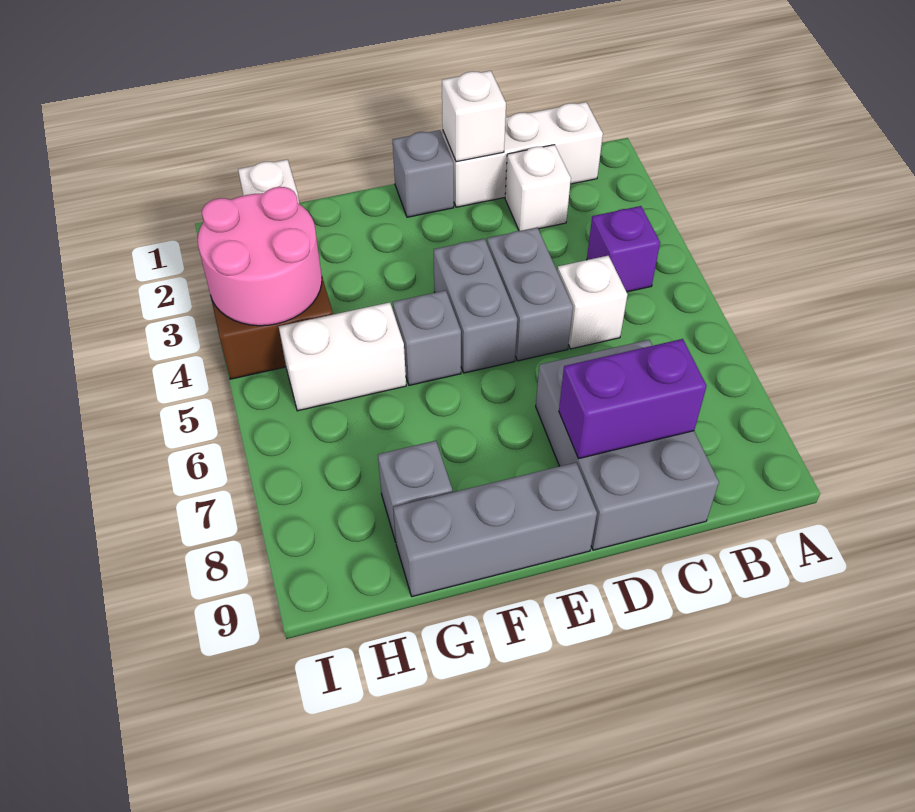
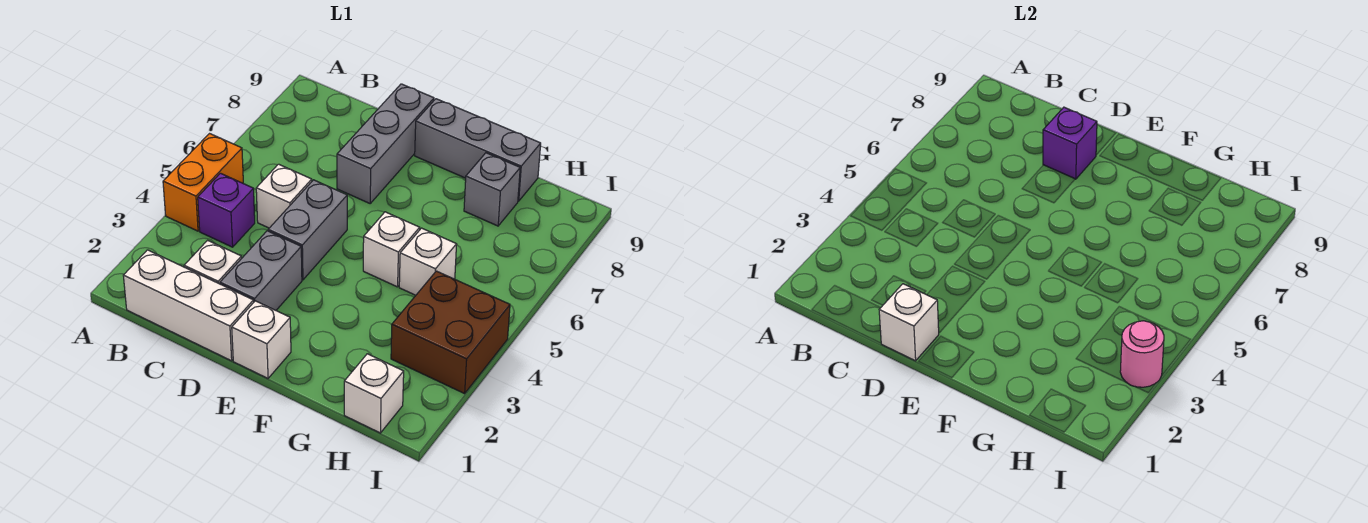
none -> orange brick A4:A5 level 1
grey brick C7:D9 level 1 -> grey brick D7:D9 level 1
purple brick C8:D8 level 2 -> purple brick D8 level 2
grey brick E1 level 1 -> white brick E1 level 1
grey brick E4:E5 level 1 -> grey brick D2:D3 level 1
grey brick F5 level 1 -> white brick F5 level 1
white brick G5:H5 level 1 -> white brick G5 level 1
pink round brick H3:I4 level 2 -> pink round brick I3 level 2

